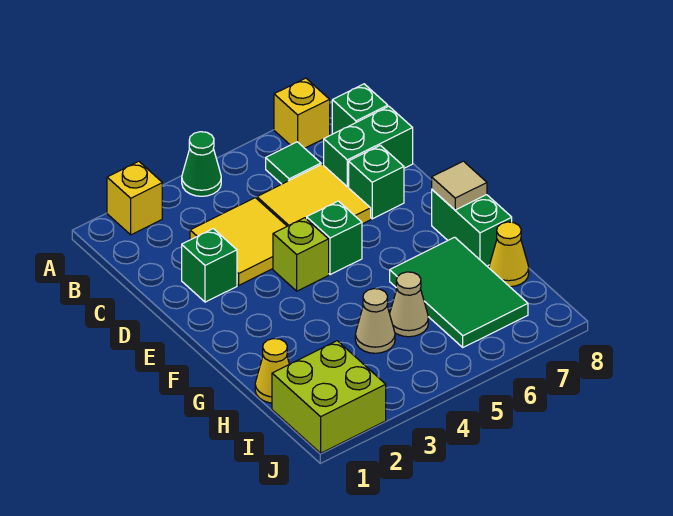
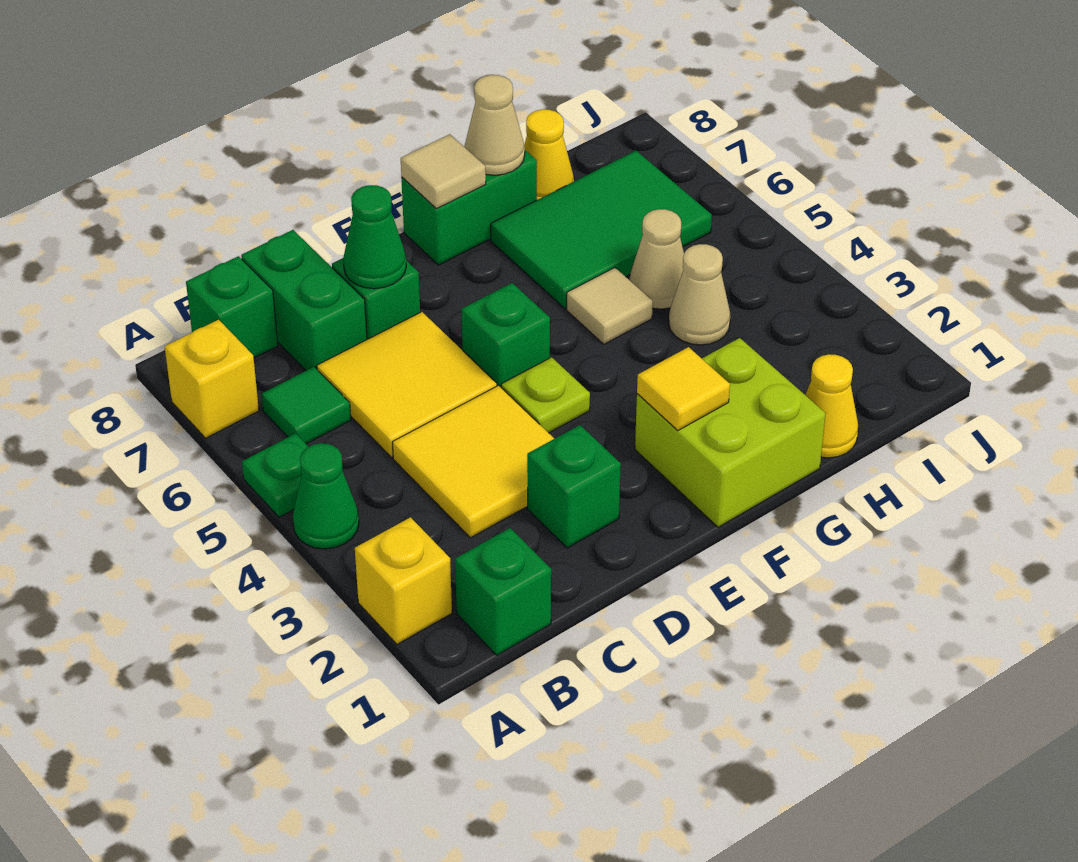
none -> green plate A5 level 1
none -> green brick B1 level 1
none -> green cone D7 level 2
lime brick E4 level 1 -> lime plate E4 level 1
none -> yellow tile F2 level 2
none -> tan tile G5 level 1
none -> tan cone G8 level 2
lime brick I1:J2 level 1 -> lime brick F1:G2 level 1

